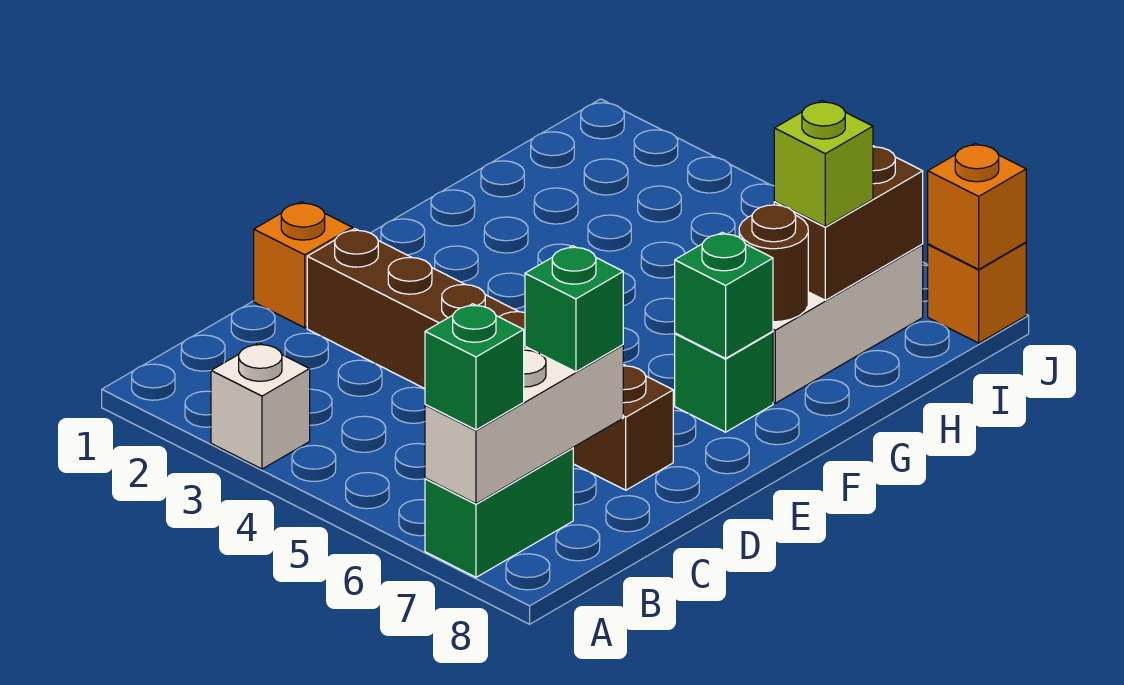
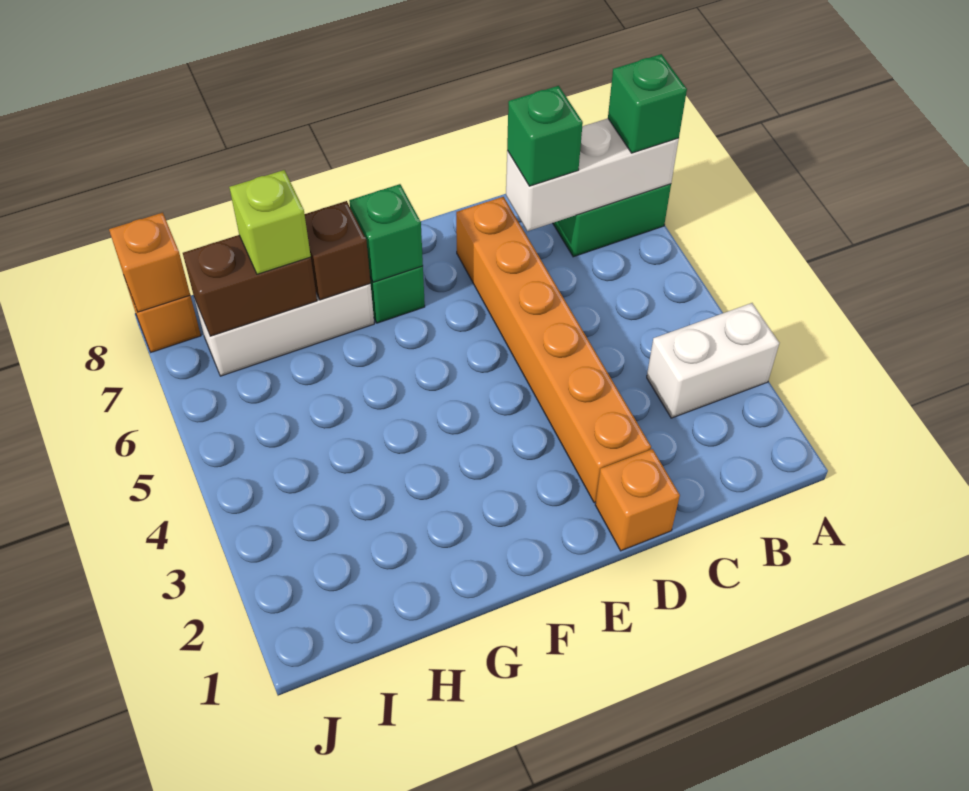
white brick A3 level 1 -> white brick A3:B3 level 1
brown brick D2:D7 level 1 -> orange brick D2:D7 level 1
brown round brick G7 level 2 -> brown brick G7 level 2

